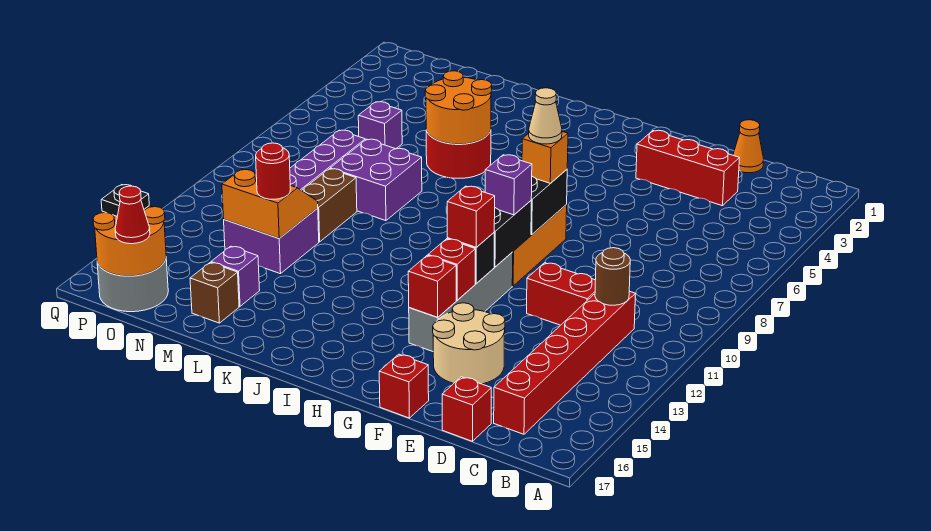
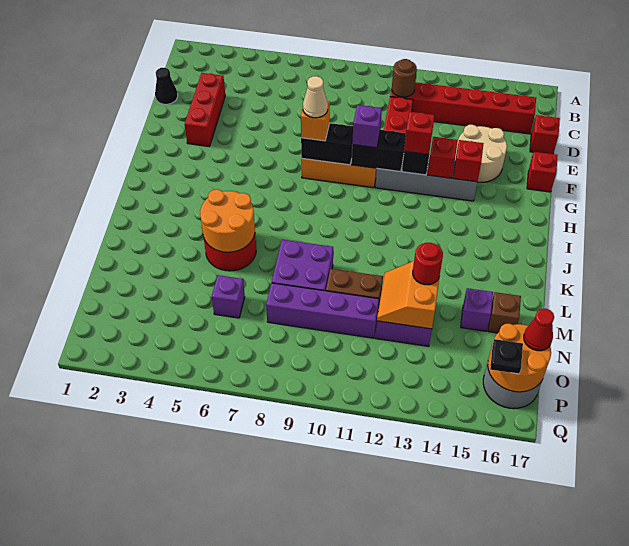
orange cone D1 level 1 -> black cone D1 level 1

